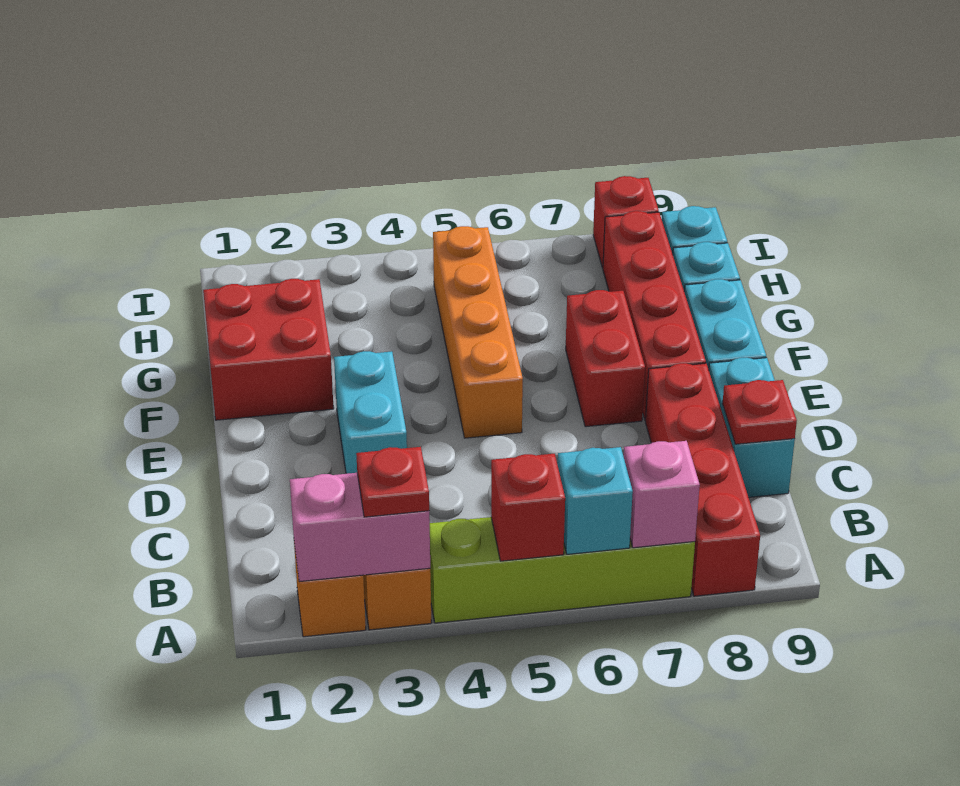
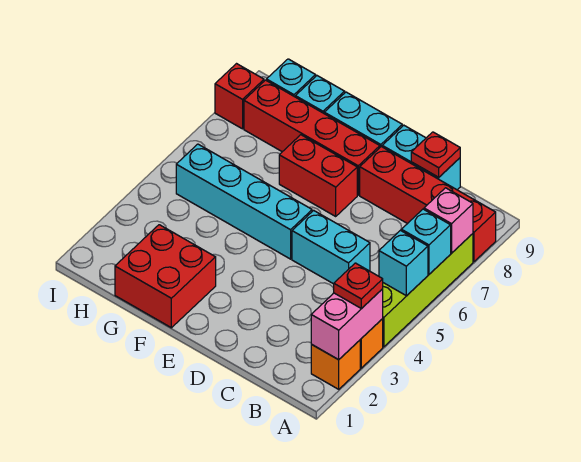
red brick A5 level 2 -> cyan brick A5 level 2
cyan brick D3:E3 level 1 -> cyan brick C5:D5 level 1
orange brick E5:H5 level 1 -> cyan brick E5:H5 level 1

